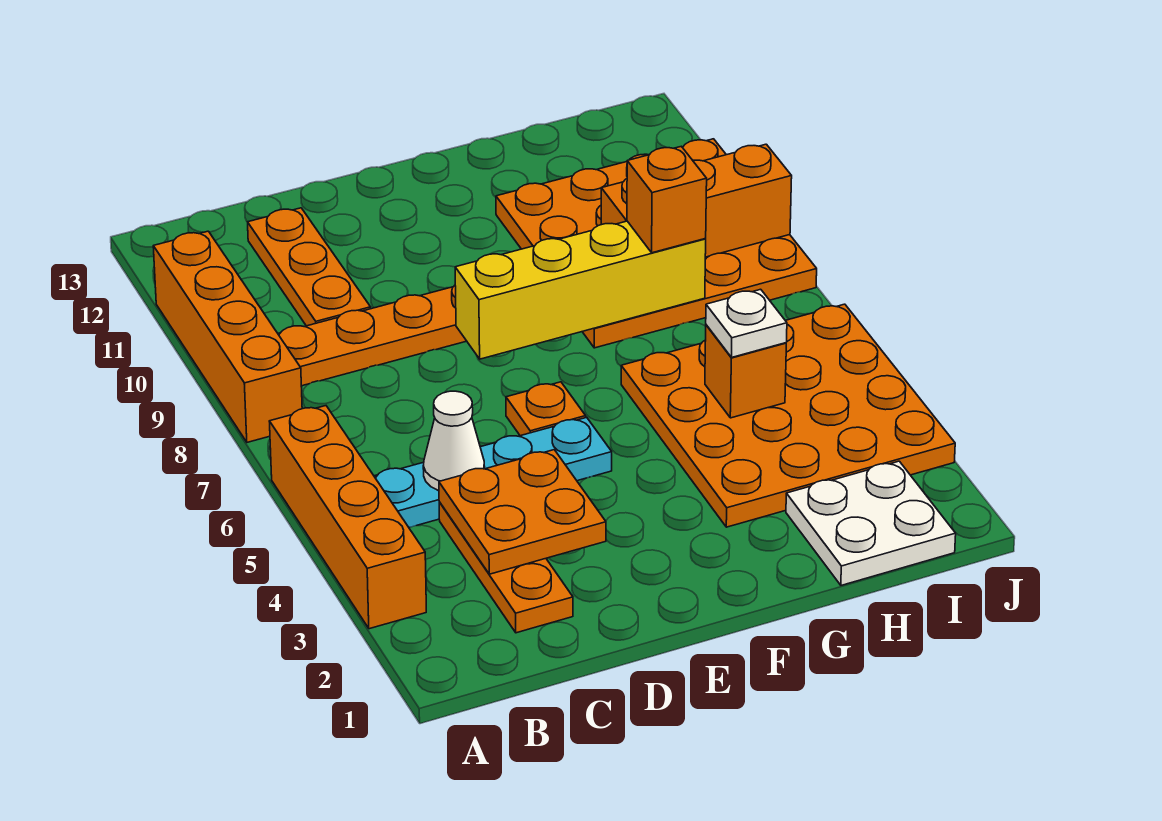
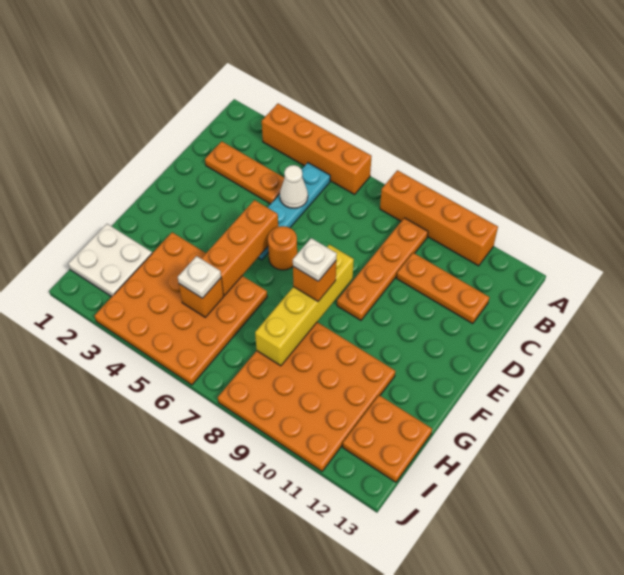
orange plate C3:D4 level 2 -> orange plate H12:I13 level 1
orange plate E6 level 1 -> orange round brick E6 level 1
none -> white plate F8 level 4
orange brick H8 level 3 -> orange brick F8 level 3
orange brick H9:J9 level 2 -> orange brick E5:G5 level 2

